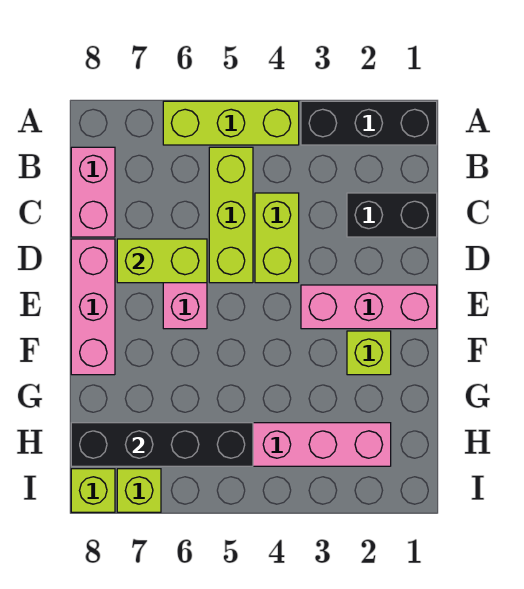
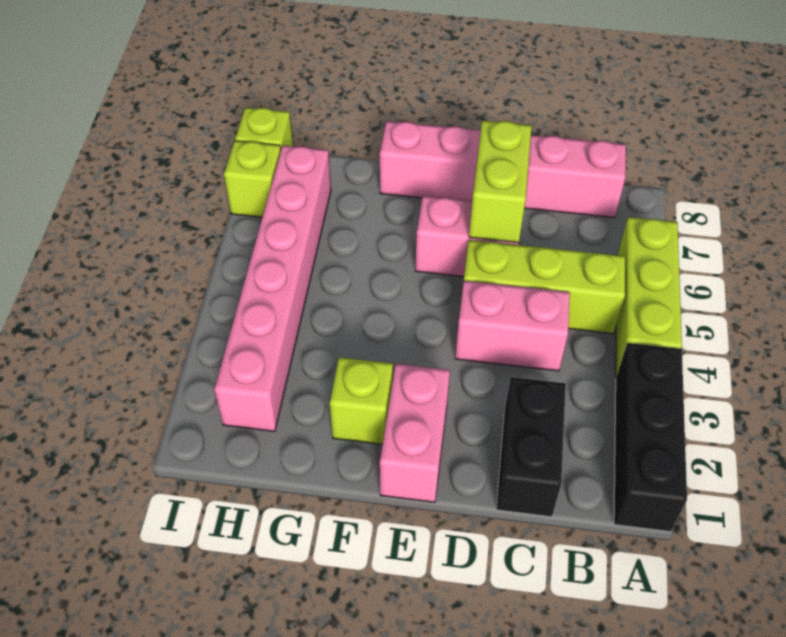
lime brick C4:D4 level 1 -> pink brick C4:D4 level 1
pink brick E1:E3 level 1 -> pink brick E1:E2 level 1
black brick H5:H8 level 2 -> none

